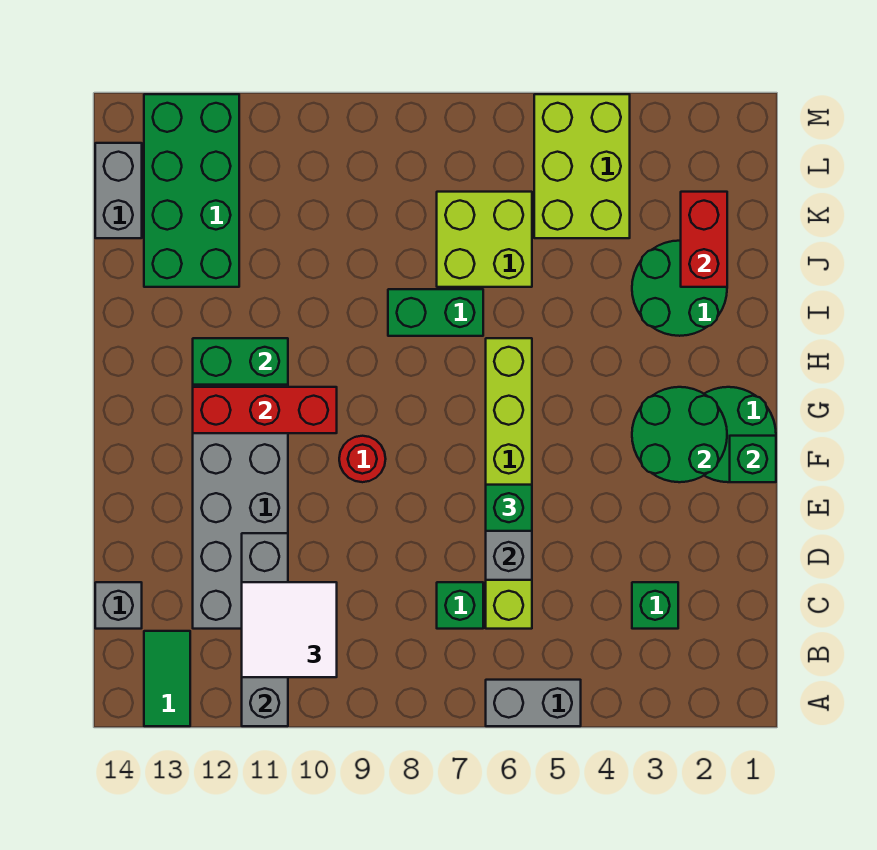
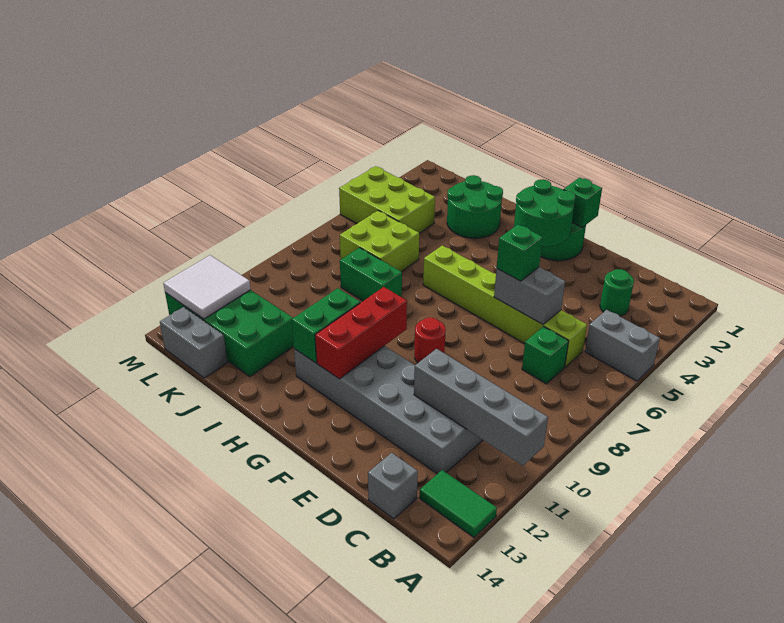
grey brick A5:A6 level 1 -> grey brick A5:B5 level 1
white tile B10:C11 level 3 -> white tile L12:M13 level 2
green brick C3 level 1 -> green round brick C3 level 1
green brick I7:I8 level 1 -> green brick I8:J8 level 1
red brick J2:K2 level 2 -> none

